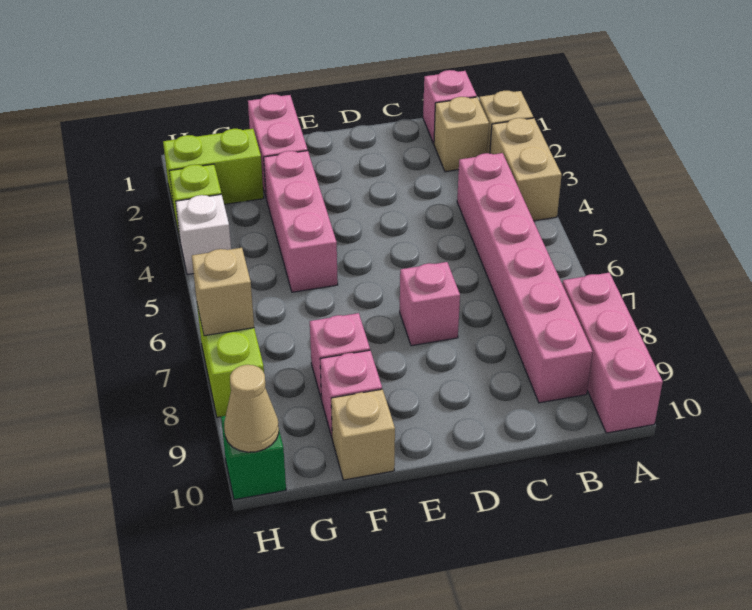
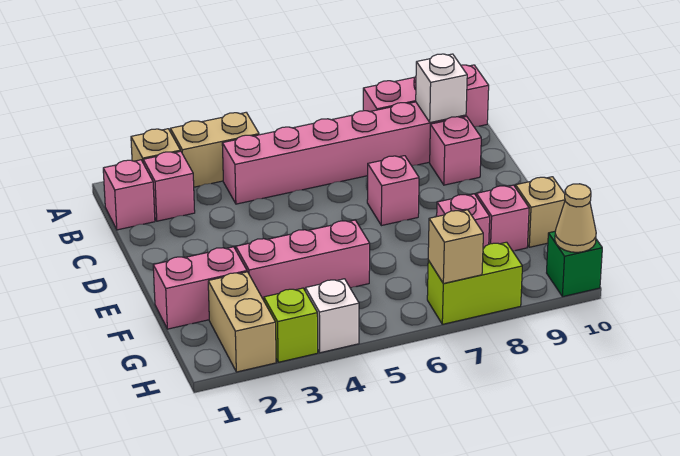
tan brick B2 level 1 -> pink brick B2 level 1
none -> white brick B9 level 2
none -> pink brick C9 level 1
lime brick G2:H2 level 1 -> tan brick G2:H2 level 1

